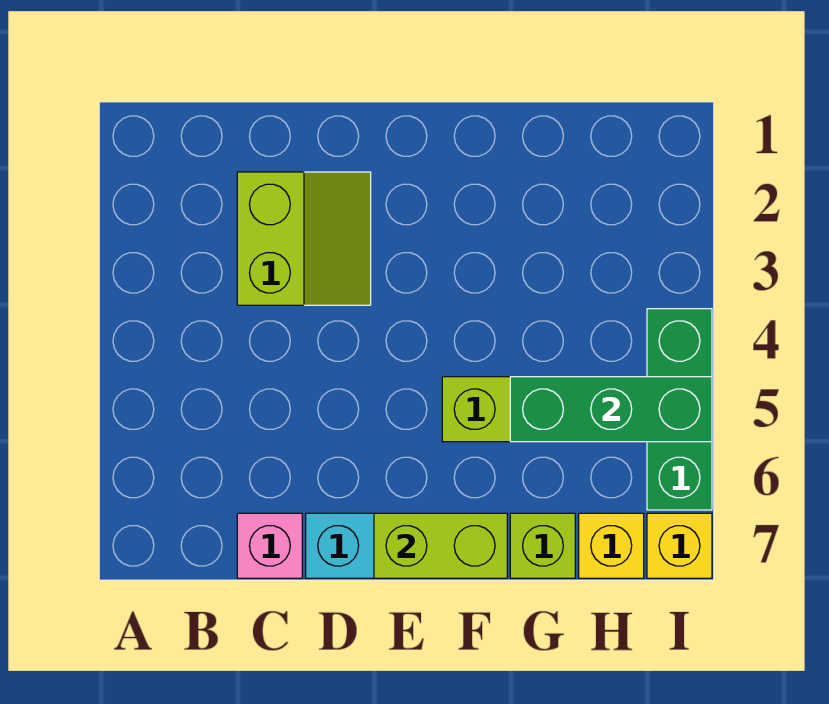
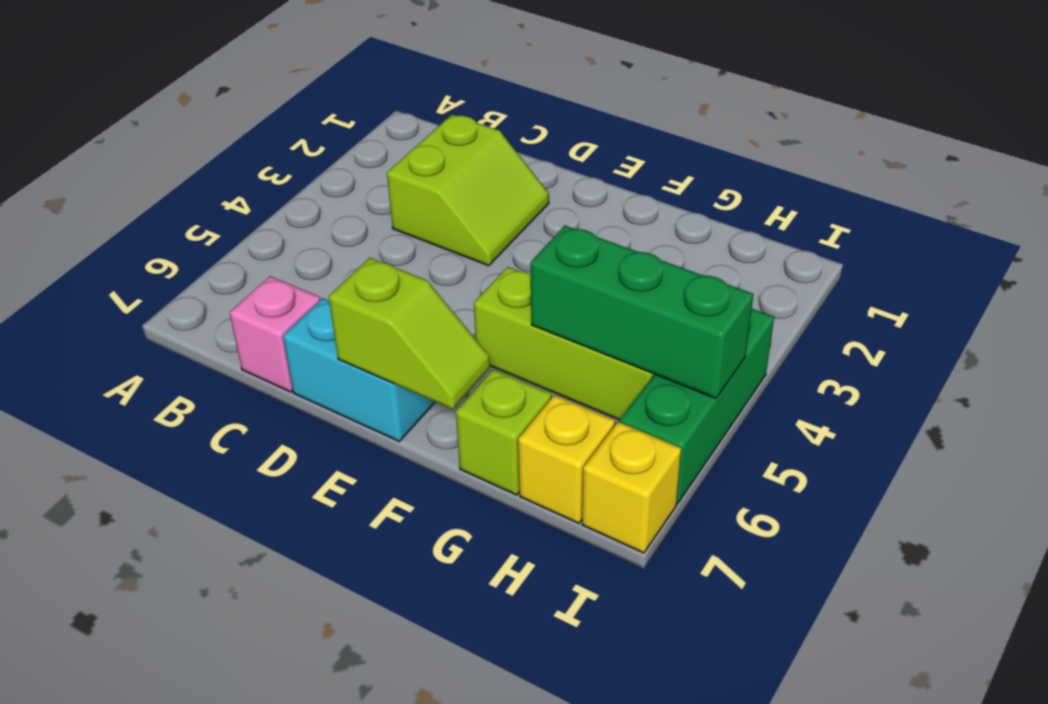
lime brick E7:F7 level 2 -> lime slope E7:F7 level 2 top E

